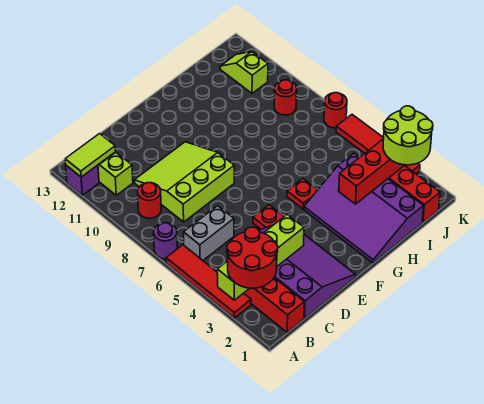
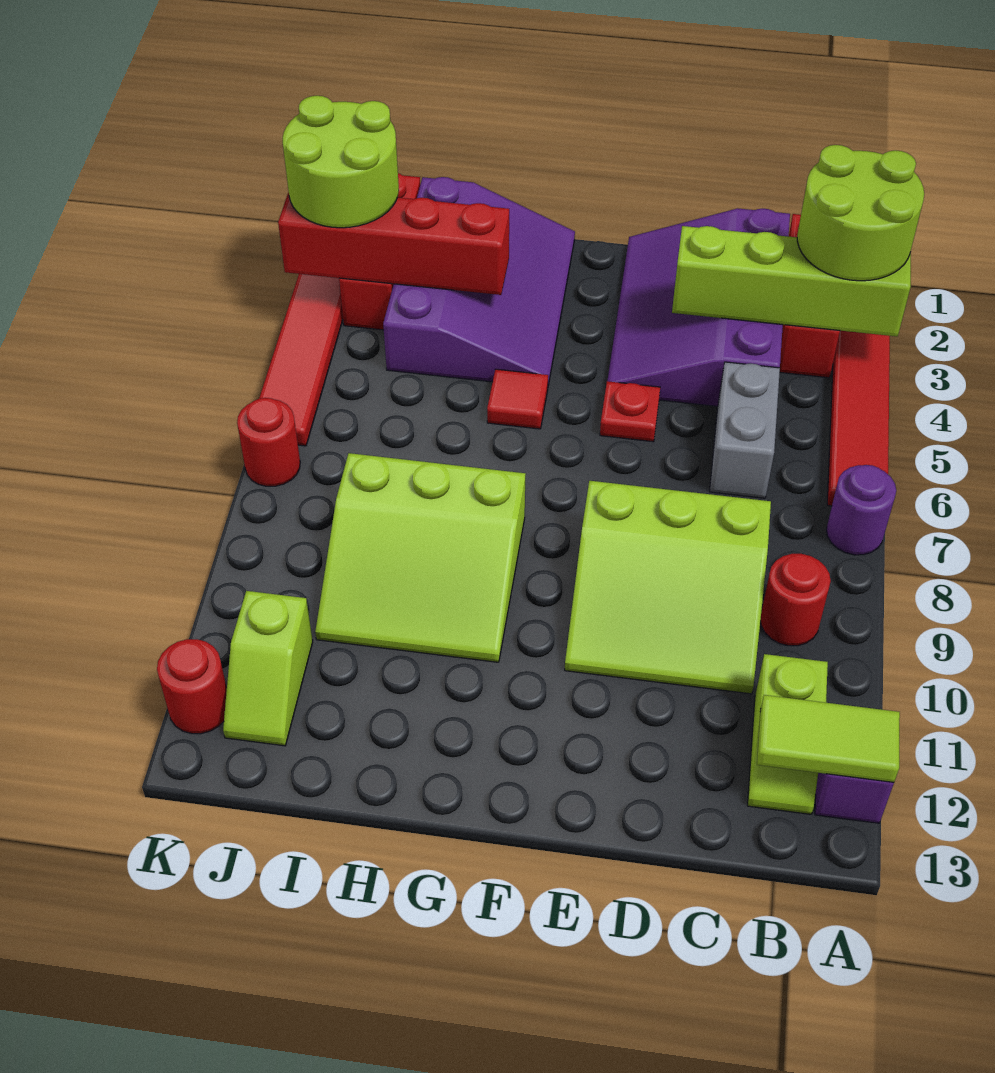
red round brick A2:B3 level 3 -> lime round brick A2:B3 level 3
grey brick B6:C6 level 1 -> grey brick C5:C6 level 1
red plate G5 level 1 -> red tile G5 level 1
none -> lime slope G8:I10 level 1 top 8
red round brick J9 level 1 -> red round brick K12 level 1

